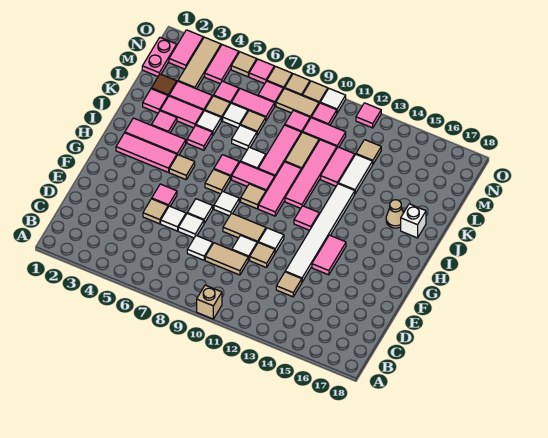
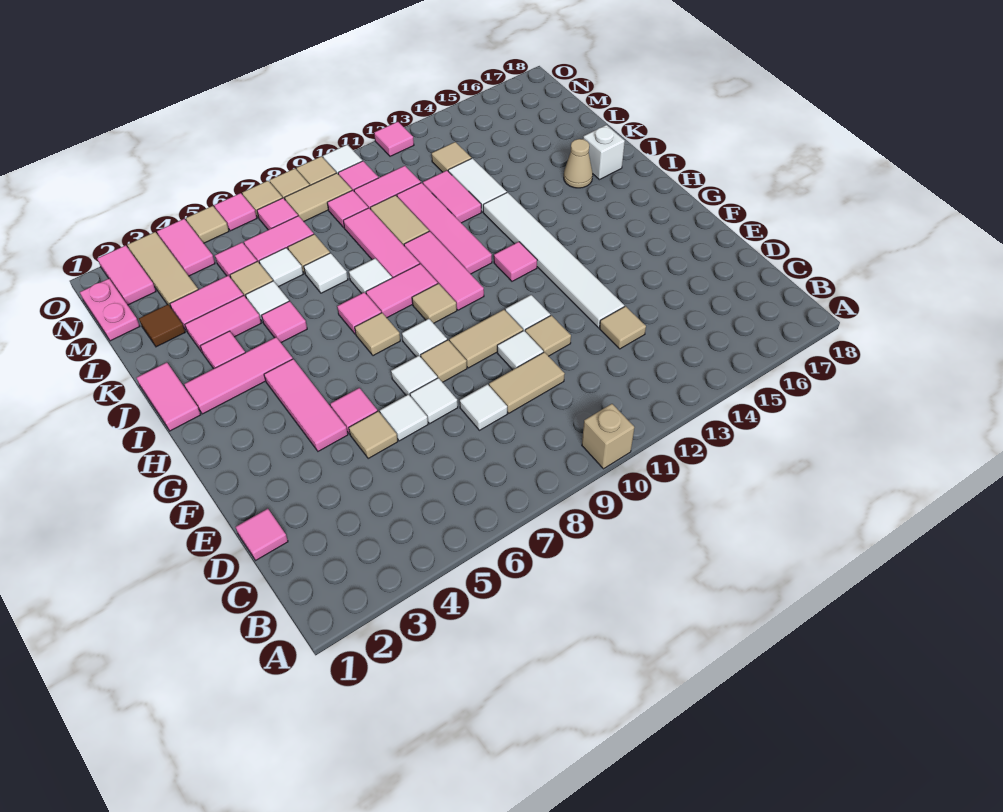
pink tile F14:G14 level 1 -> pink tile I1:J1 level 1
pink tile H2:H4 level 1 -> pink tile F4:H4 level 1
tan tile H5 level 1 -> tan tile F8 level 1
pink tile K2 level 1 -> pink tile D1 level 1

